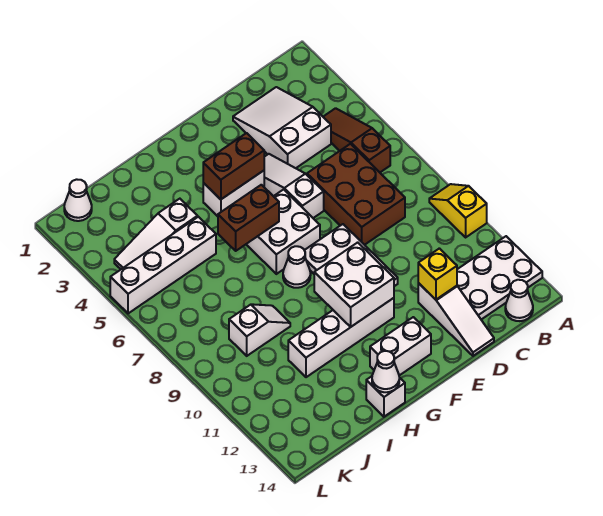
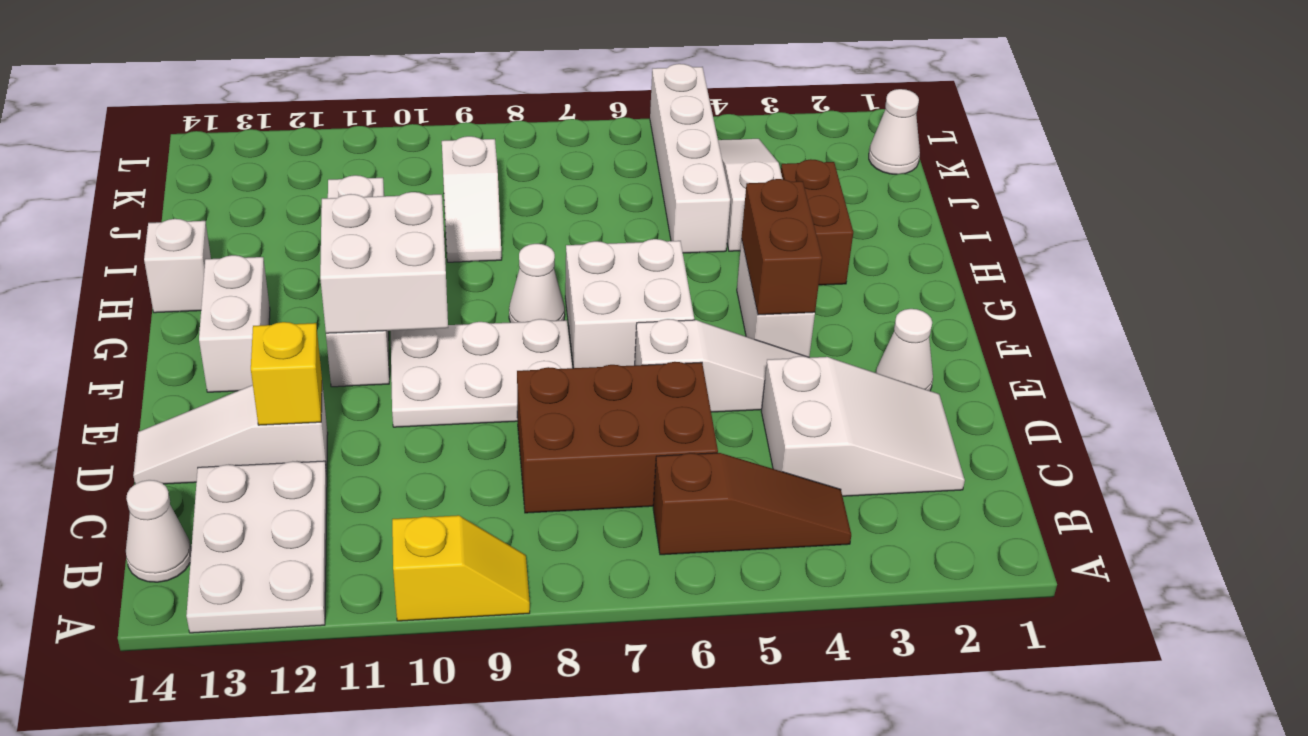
brown brick G6:H6 level 2 -> brown brick H3:I3 level 1
white cone H14 level 2 -> white cone E2 level 1

